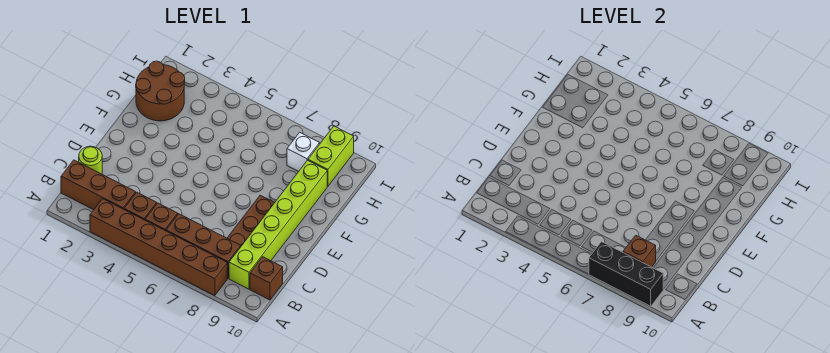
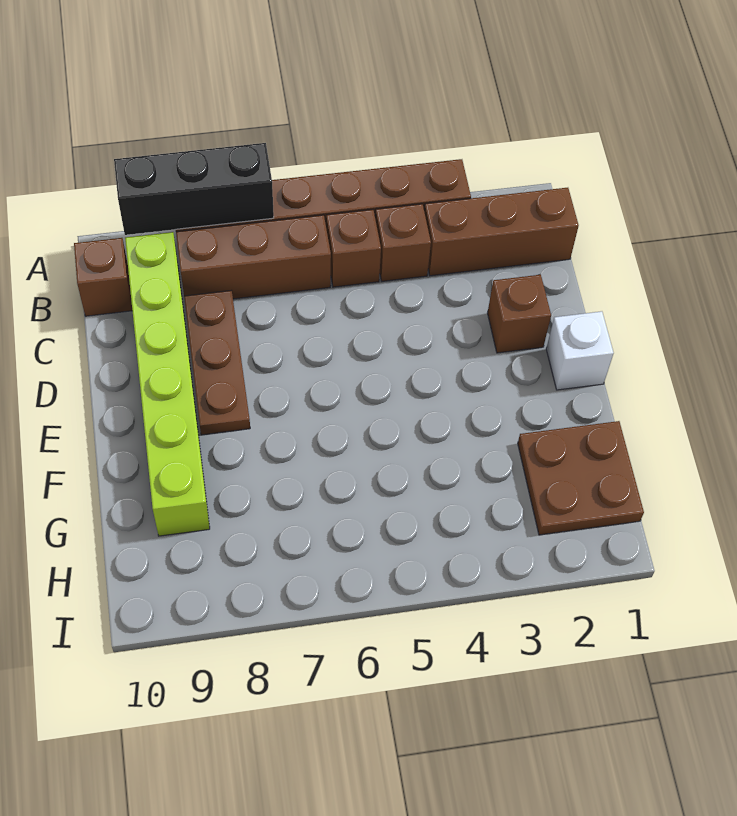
brown brick B8 level 2 -> brown brick D2 level 1
lime round brick C1 level 1 -> none
brown round brick G1:H2 level 1 -> brown plate G1:H2 level 1
white brick H8 level 1 -> white brick E1 level 1
lime brick H9:I9 level 1 -> none

